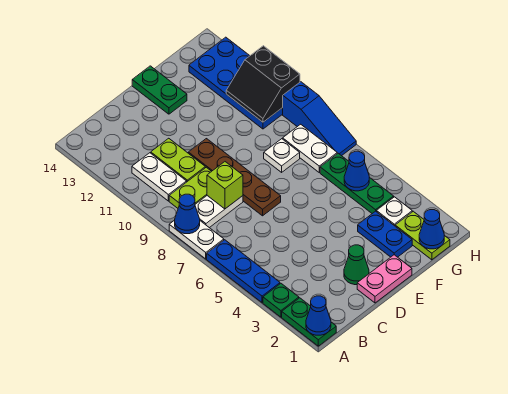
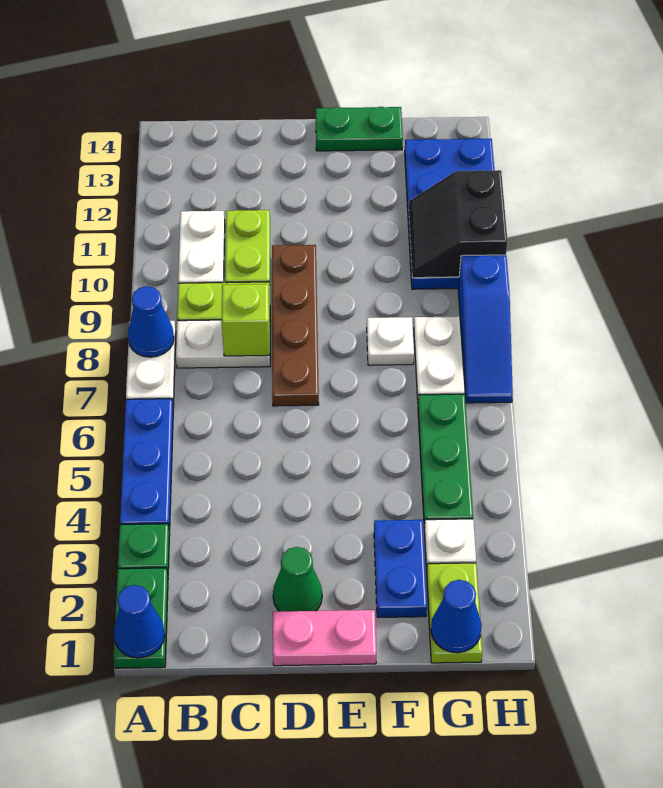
green plate E13:E14 level 1 -> green plate E14:F14 level 1
blue cone G5 level 2 -> none

